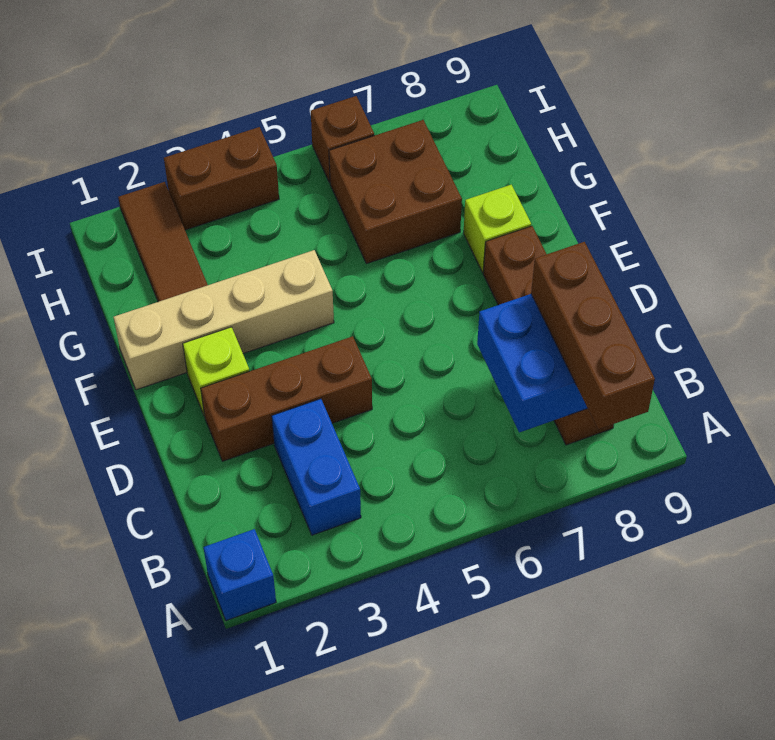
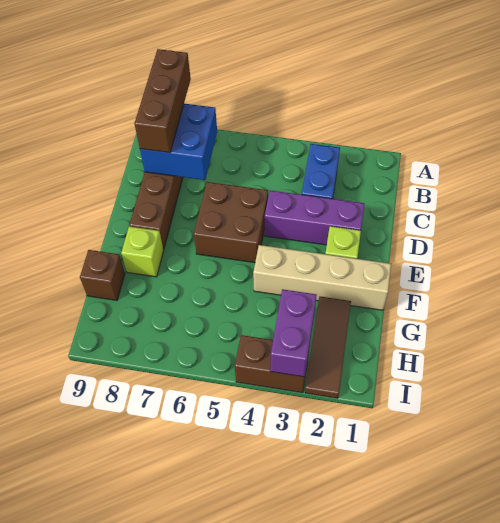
blue brick A1 level 1 -> none
brown brick D2:D4 level 1 -> purple brick D2:D4 level 1
brown brick G6:H7 level 1 -> brown brick D5:E6 level 1
none -> purple brick H3:I3 level 2
brown brick I6 level 1 -> brown brick G9 level 1

